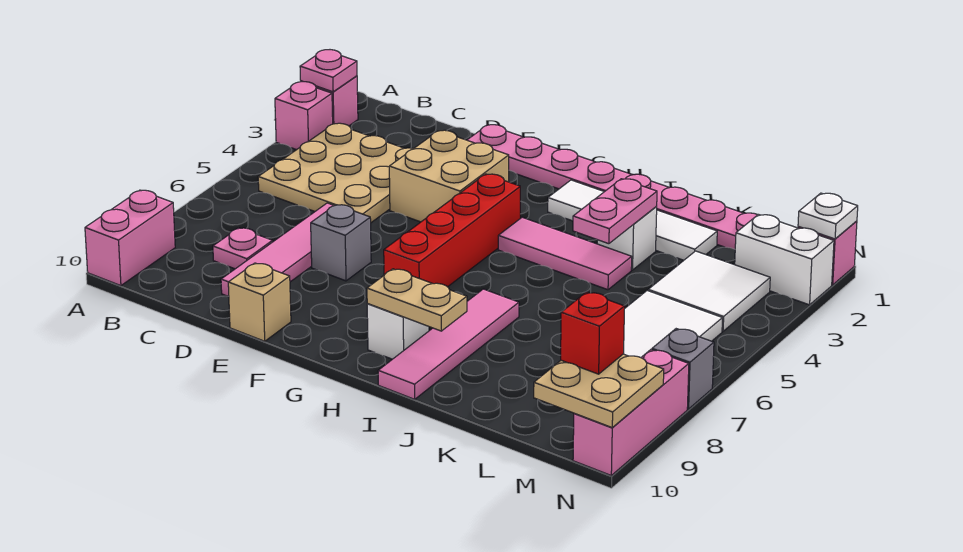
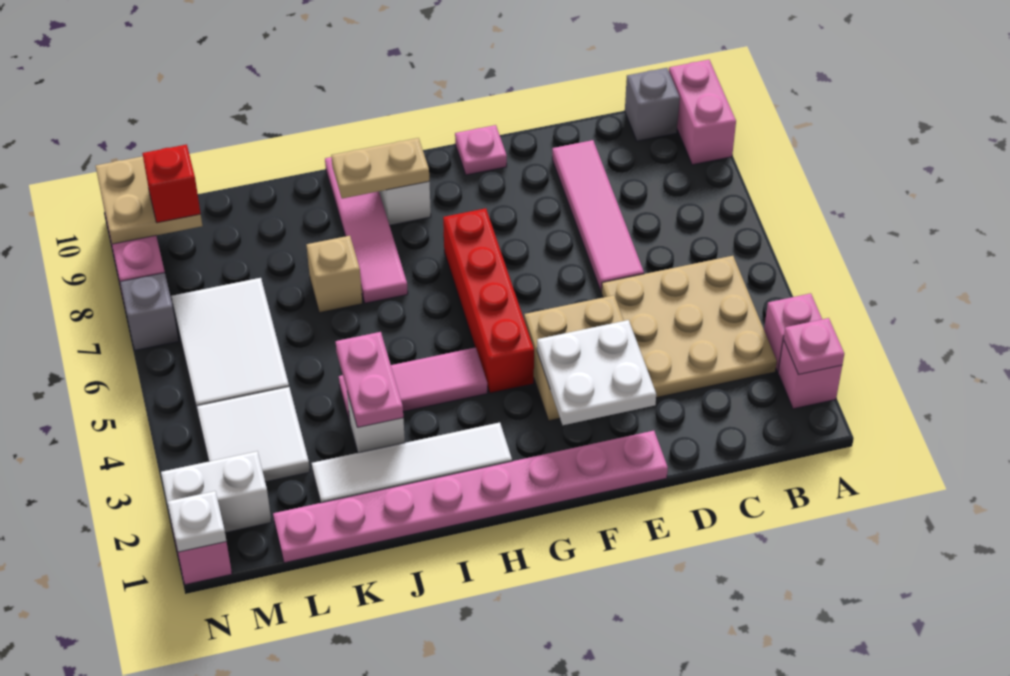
pink plate C8 level 1 -> pink plate F10 level 1
none -> white plate E2:F3 level 2
grey brick E7 level 1 -> grey brick B10 level 1
tan brick E10 level 1 -> tan brick J7 level 1

